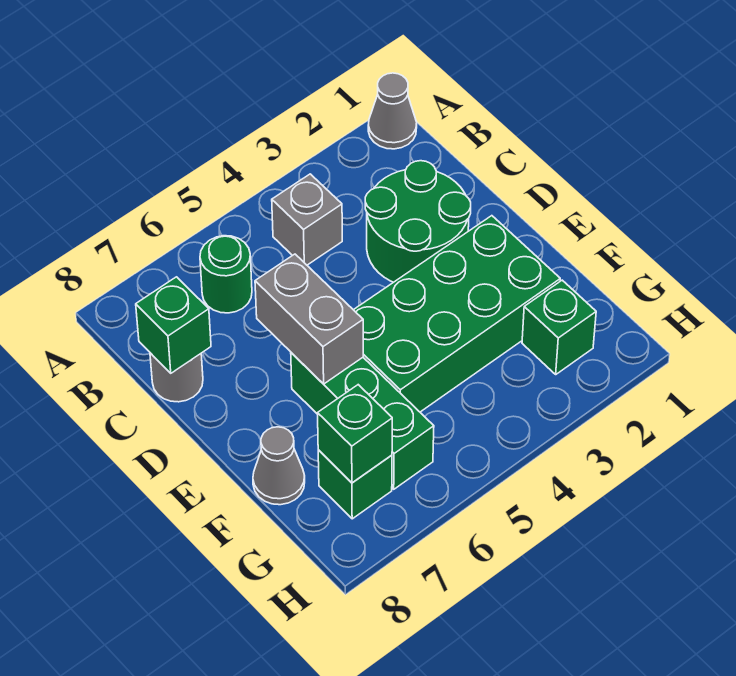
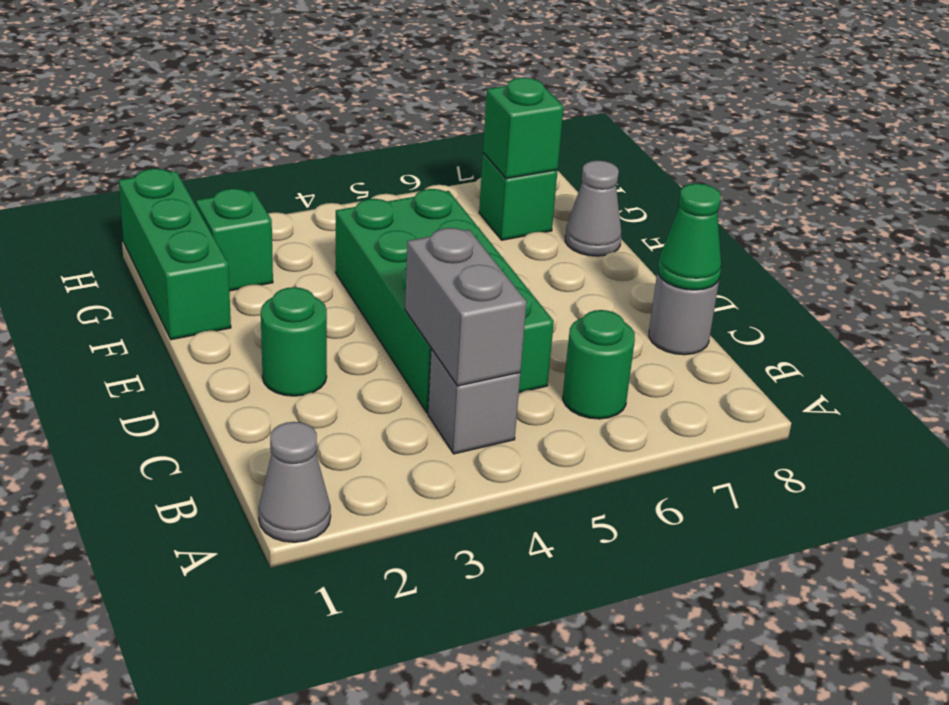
green round brick C2:D3 level 1 -> green round brick D2 level 1
green brick C8 level 2 -> green cone C8 level 2
grey brick D6:E6 level 2 -> grey brick B4:C4 level 2
green brick E2:F5 level 1 -> green brick C4:F5 level 1
green brick E6:G6 level 1 -> green brick F1:H1 level 1

